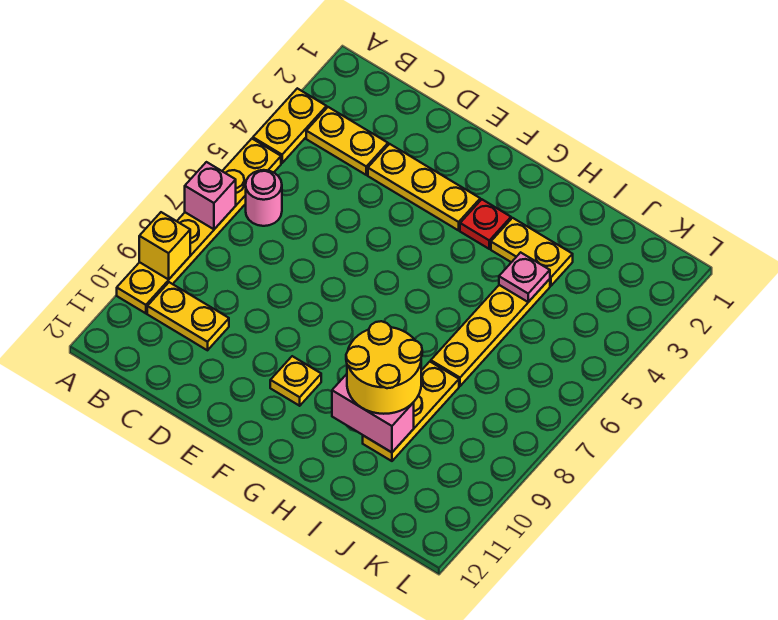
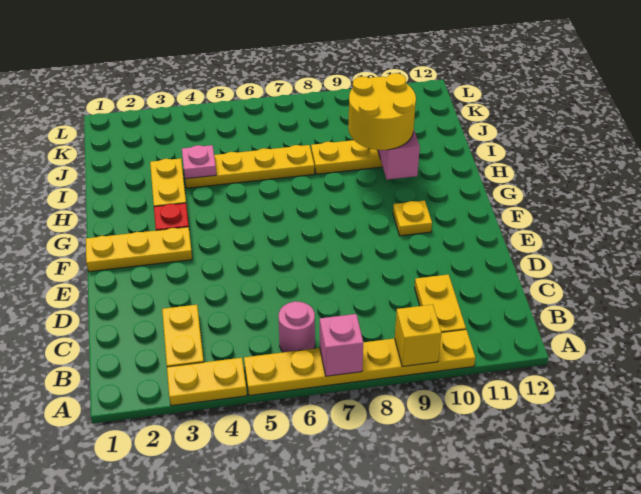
yellow plate D3:F3 level 1 -> yellow plate F1:F3 level 1

